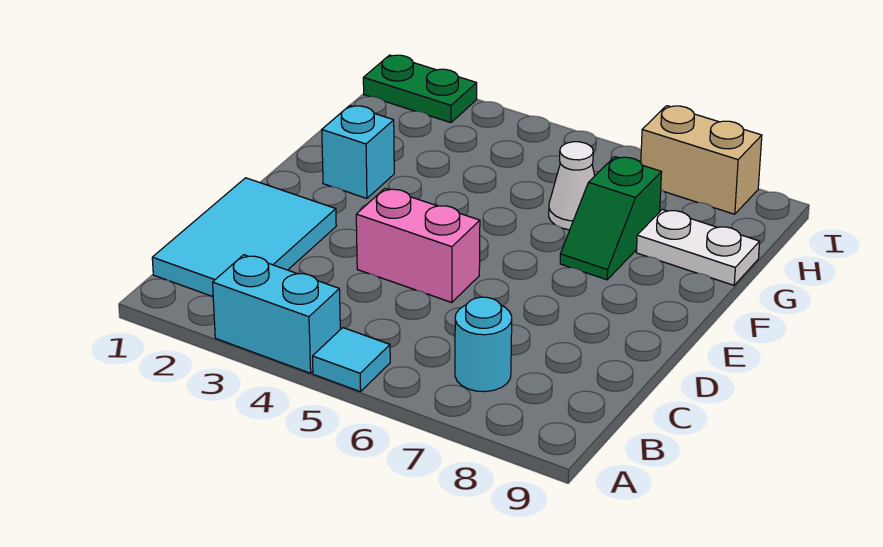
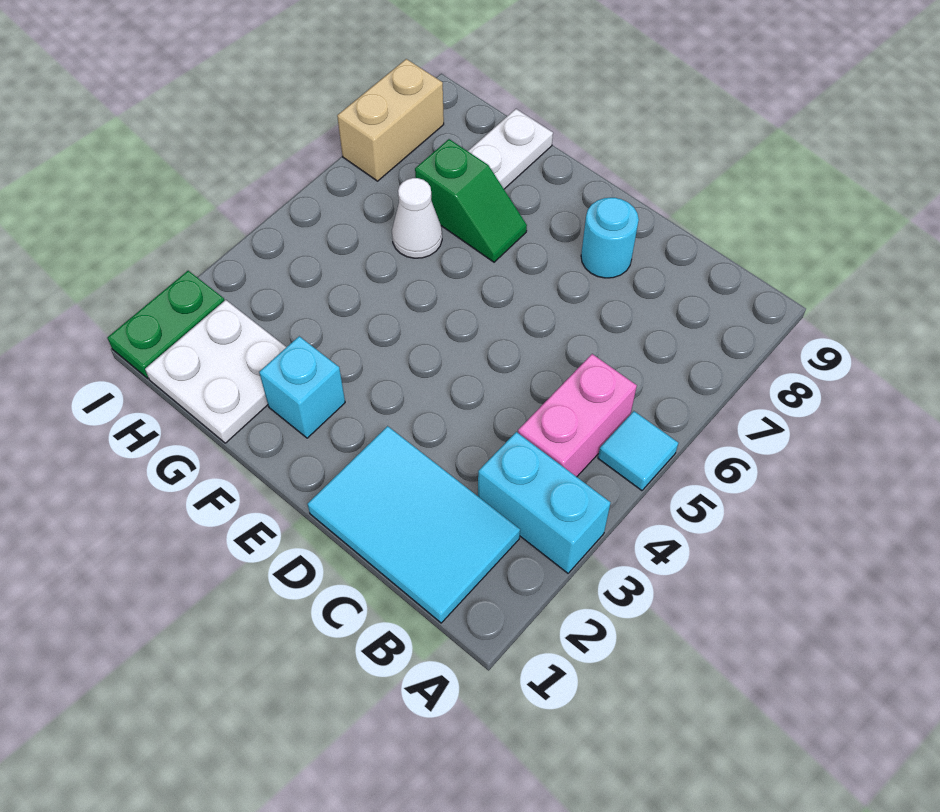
cyan brick A3:A4 level 1 -> cyan brick A3:B3 level 1
cyan round brick B7 level 1 -> cyan round brick D8 level 1
pink brick D4:D5 level 1 -> pink brick B4:B5 level 1
none -> white plate G1:H2 level 1

